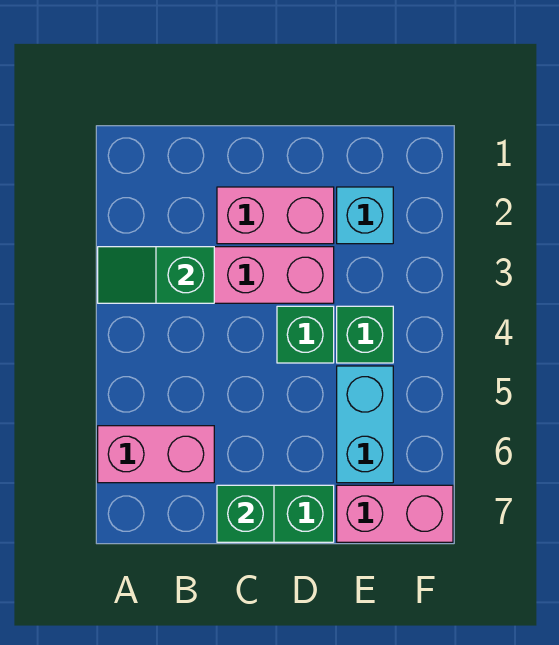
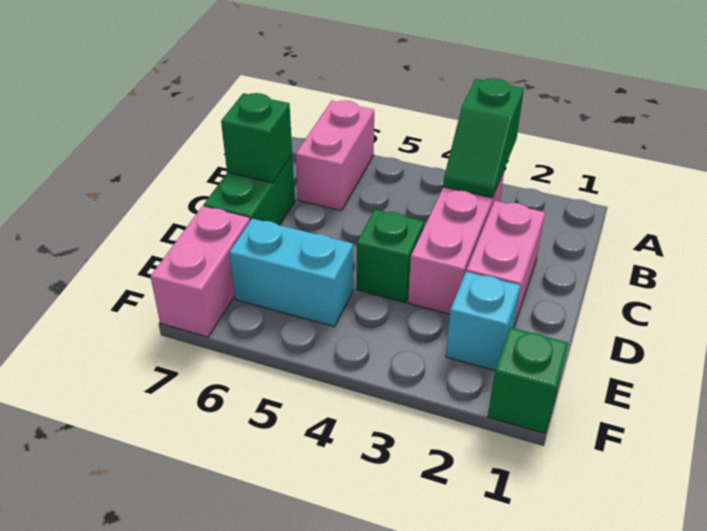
green slope A3:B3 level 2 top B -> green slope A3:B3 level 2 top A
green brick E4 level 1 -> green brick F1 level 1

